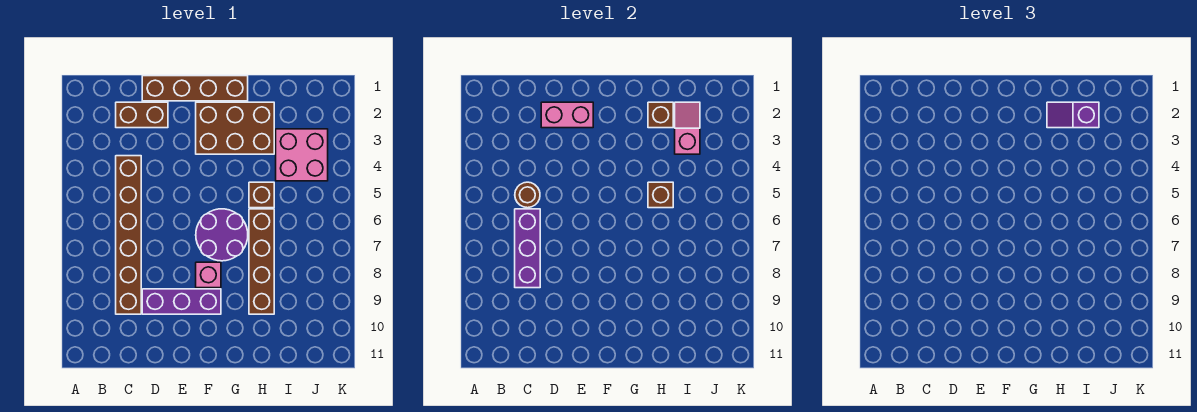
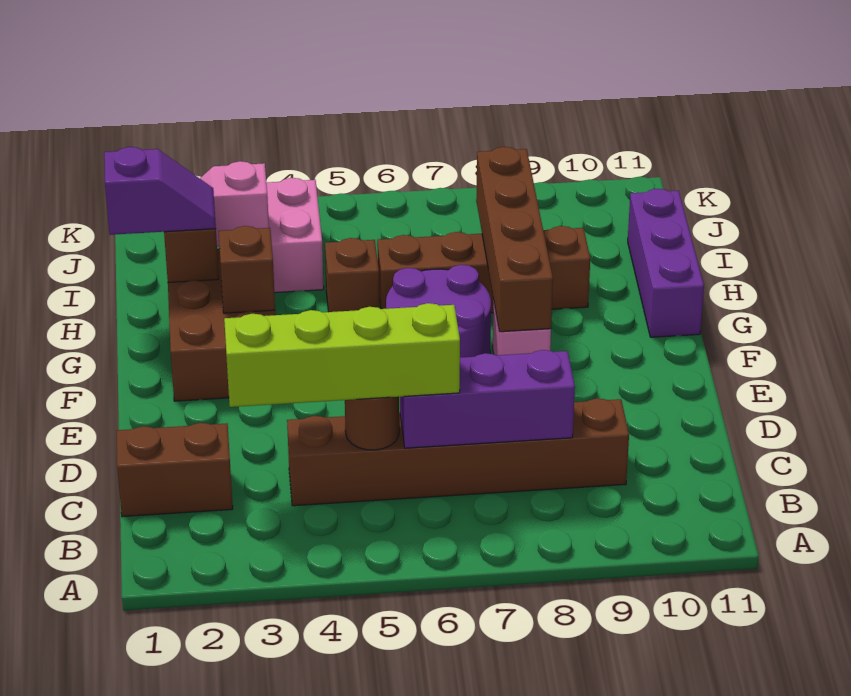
brown brick C2:D2 level 1 -> brown brick C1:C2 level 1
none -> lime brick C3:C6 level 3
brown brick D1:G1 level 1 -> brown brick F8:I8 level 2
pink brick D2:E2 level 2 -> none
purple brick D9:F9 level 1 -> purple brick G11:I11 level 1
purple slope H2:I2 level 3 top I -> purple slope H1:H2 level 3 top 1
brown brick H5 level 2 -> brown brick G3 level 2

